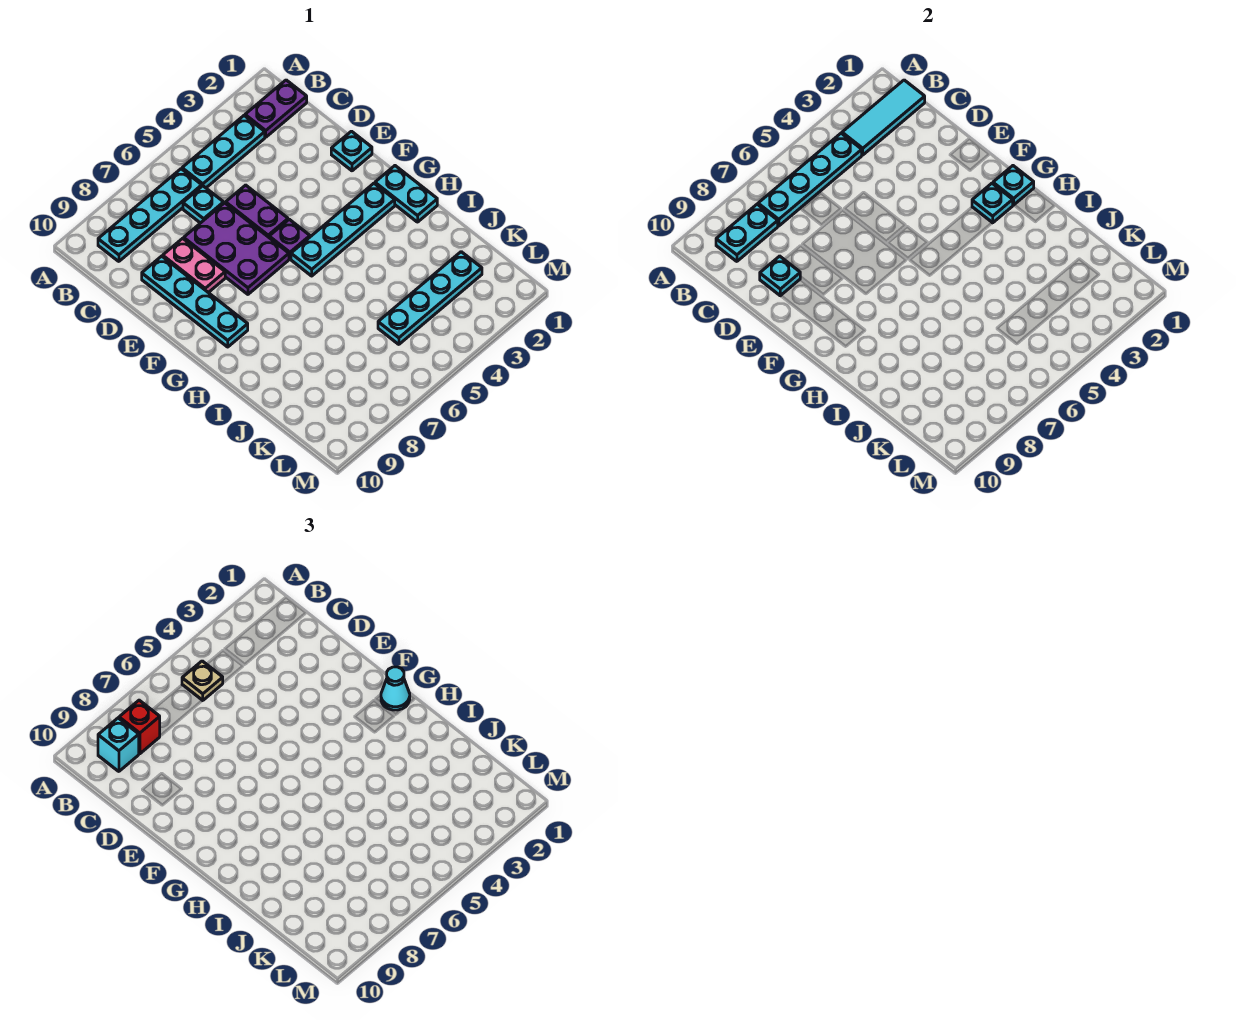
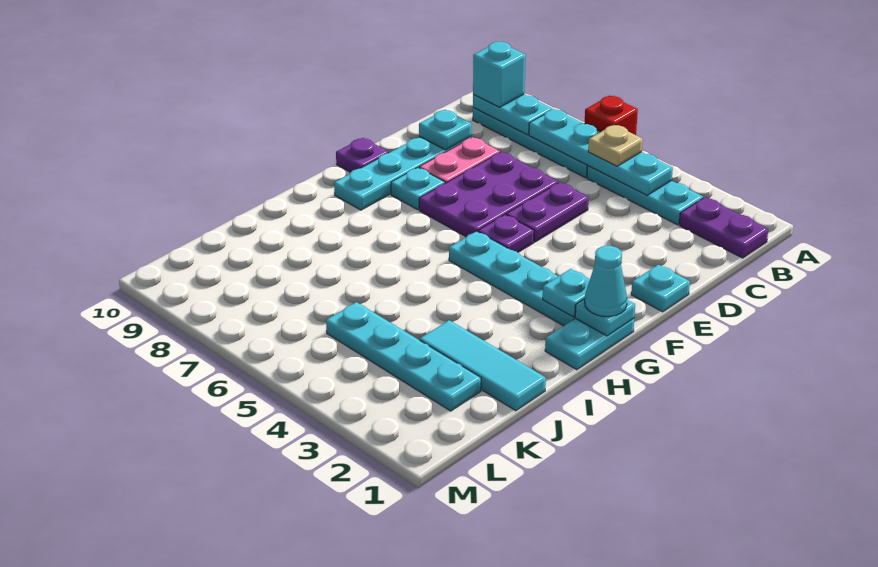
cyan tile B1:B3 level 2 -> cyan tile J1:J3 level 1
red brick B8 level 3 -> red brick A6 level 1
cyan plate C6 level 1 -> cyan plate F8 level 1
none -> purple plate F10 level 1

